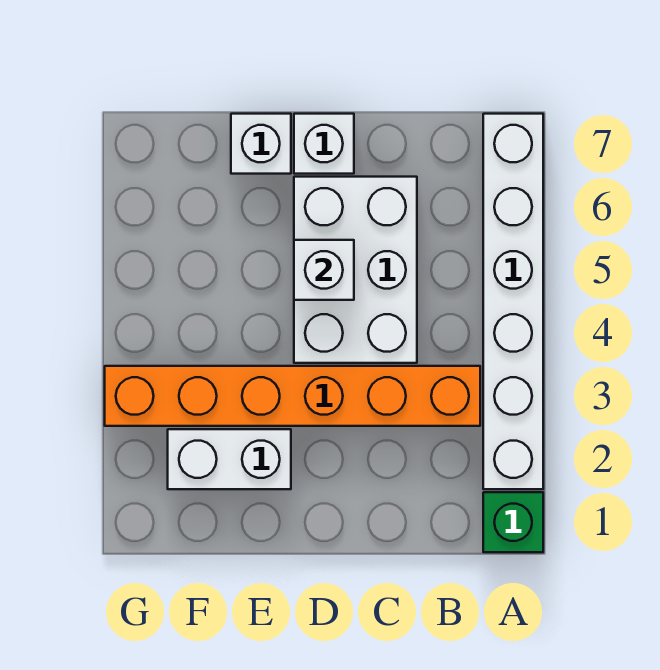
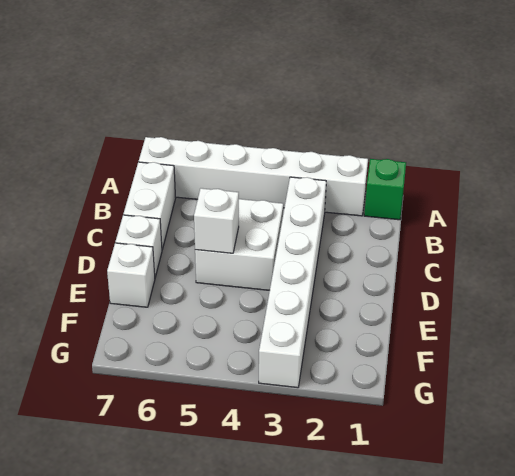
orange brick B3:G3 level 1 -> white brick B3:G3 level 1
white brick C4:D6 level 1 -> white brick C4:D5 level 1
white brick E2:F2 level 1 -> white brick B7:C7 level 1

